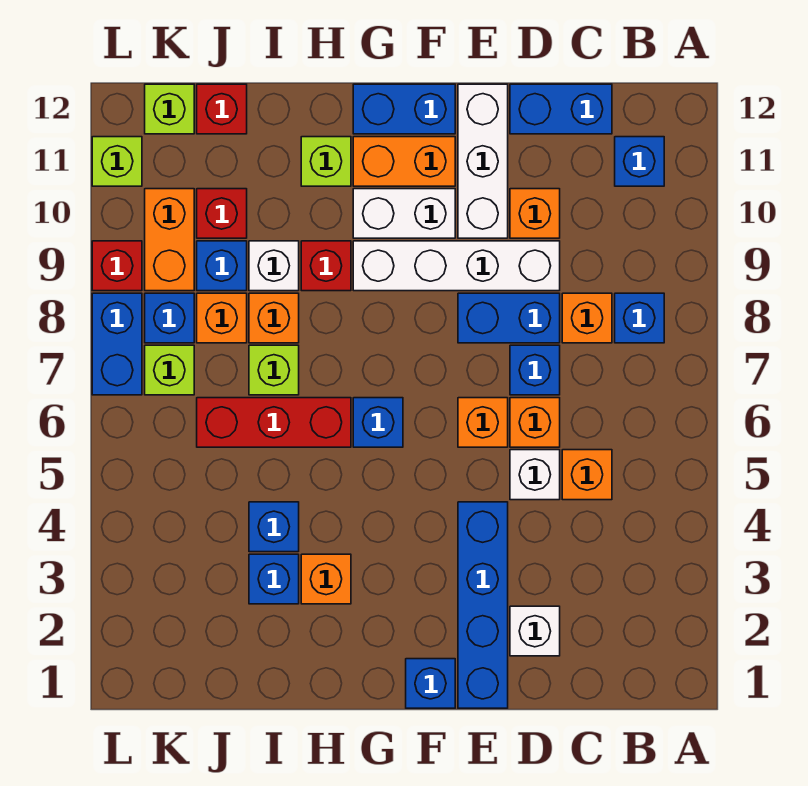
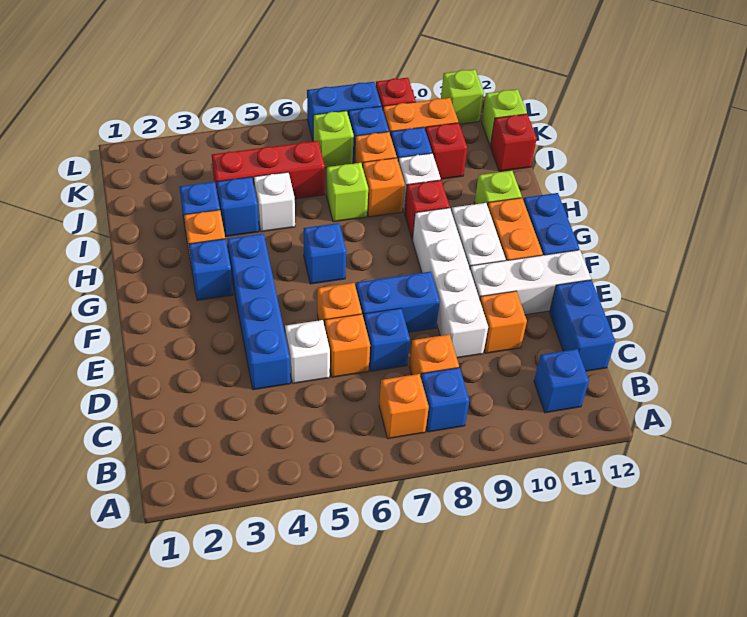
orange brick C5 level 1 -> orange brick B7 level 1
white brick D2 level 1 -> white brick I5 level 1
blue brick D8:E8 level 1 -> blue brick E7:E8 level 1
blue brick E1:E4 level 1 -> blue brick D4:G4 level 1
blue brick F1 level 1 -> blue brick G3 level 1
red brick H6:J6 level 1 -> red brick J4:J6 level 1

